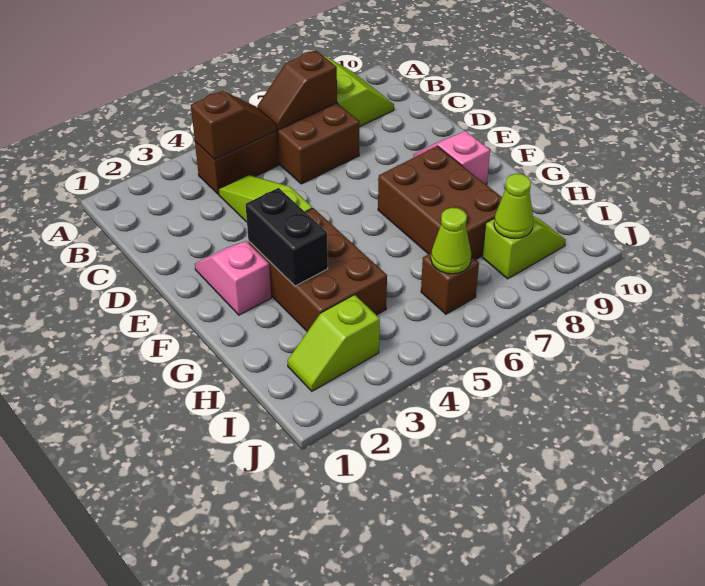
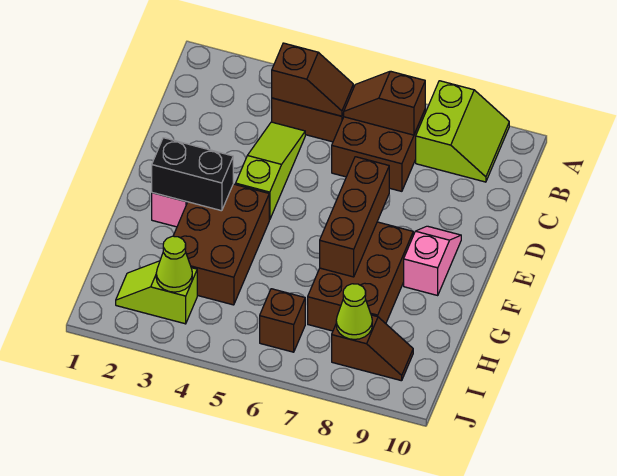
none -> brown brick E7:G7 level 2
black brick F3:G3 level 2 -> black brick F2:F3 level 2
lime cone I6 level 2 -> lime cone I3 level 2
lime slope I8:I9 level 1 top 8 -> brown slope I8:I9 level 1 top 8

